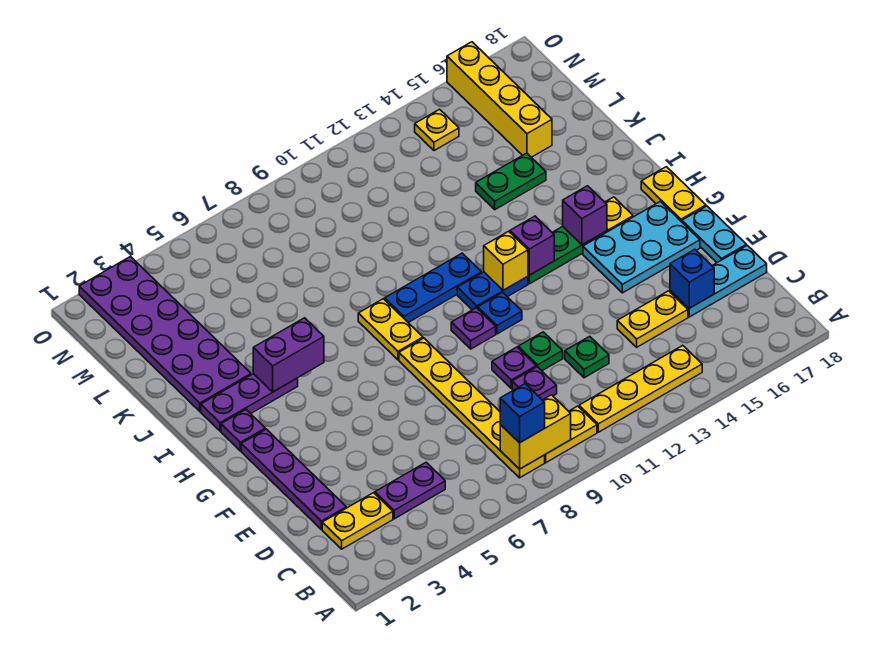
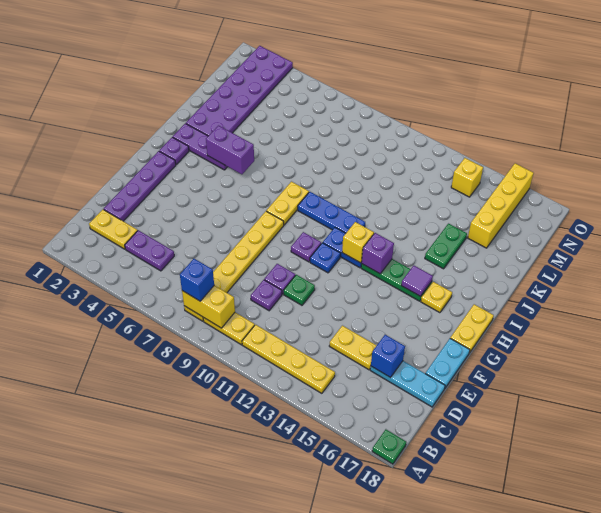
green plate D12 level 1 -> green plate A18 level 1
cyan plate F15:G17 level 1 -> none
purple brick H15 level 2 -> purple tile H15 level 2
green plate K14:K15 level 1 -> green plate J15:K15 level 1
yellow plate N14 level 1 -> yellow brick N14 level 1

